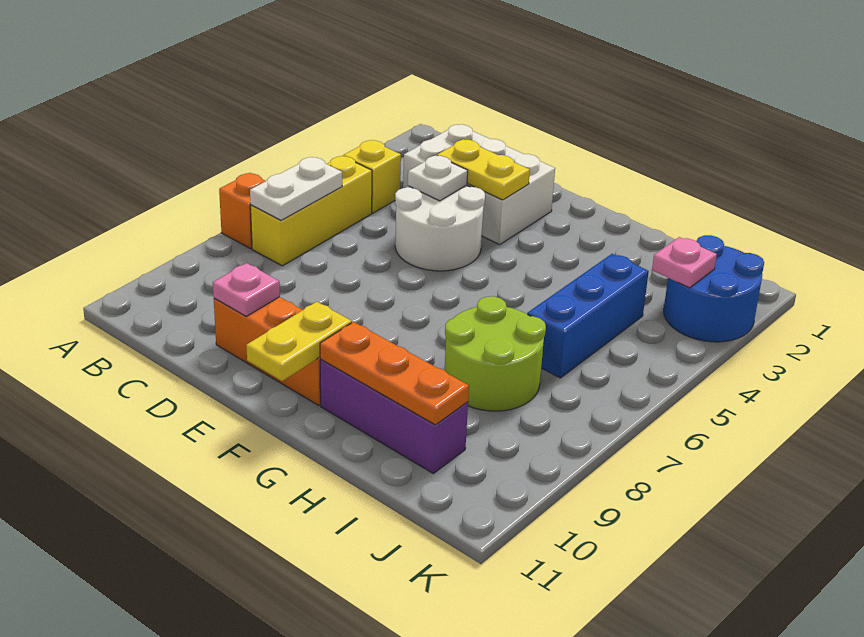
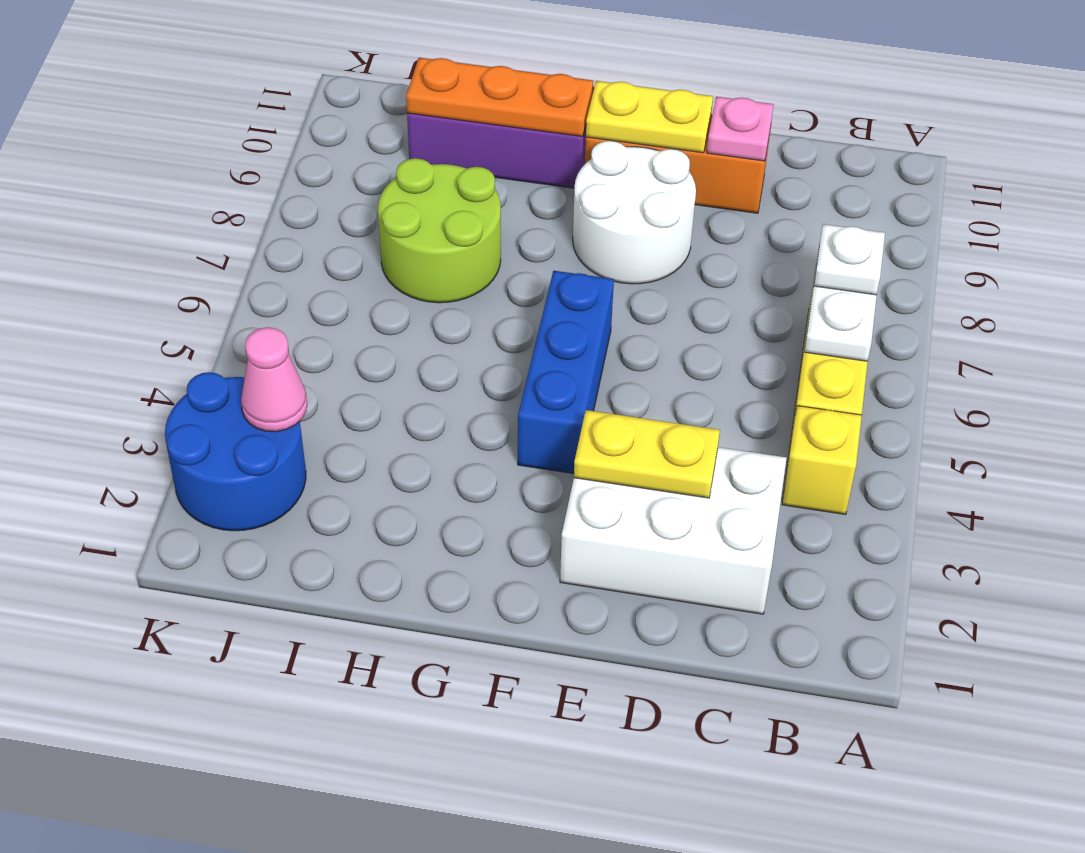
orange brick A7 level 1 -> none
white round brick D4:E5 level 1 -> white round brick E8:F9 level 1
white plate D4 level 2 -> white plate B7 level 3
yellow plate F10:F11 level 2 -> yellow plate E10:F10 level 2
blue brick I4:I6 level 1 -> blue brick F4:F6 level 1
pink plate J3 level 2 -> pink cone J3 level 2

